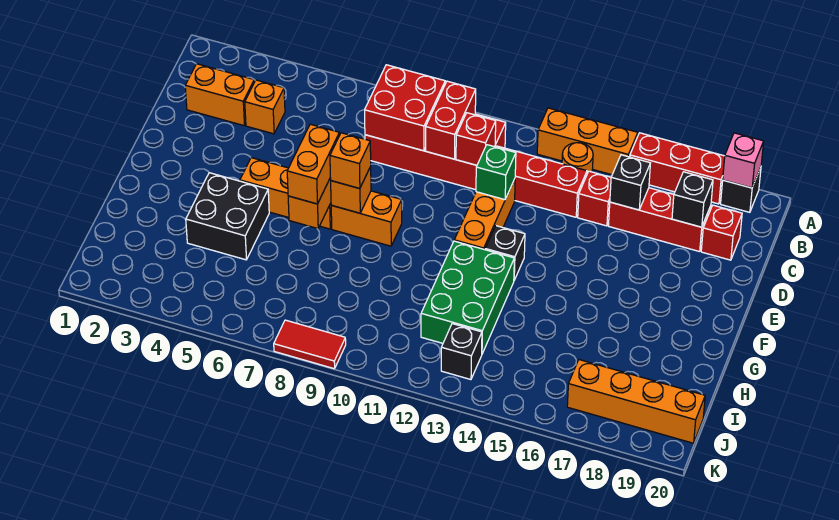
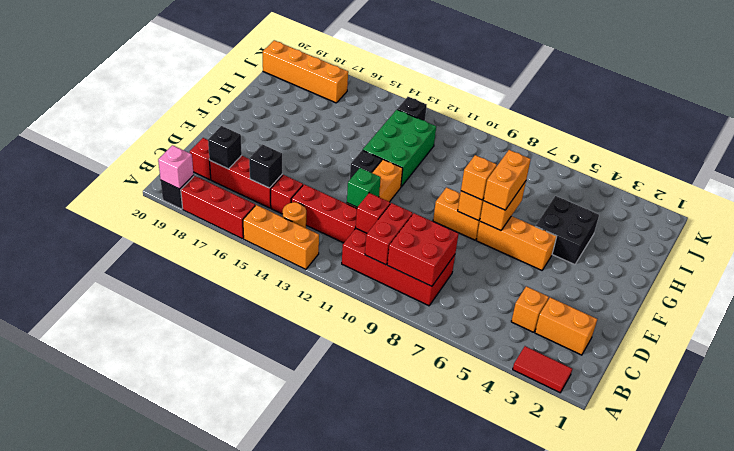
red tile K8:K9 level 1 -> red tile A2:A3 level 1

